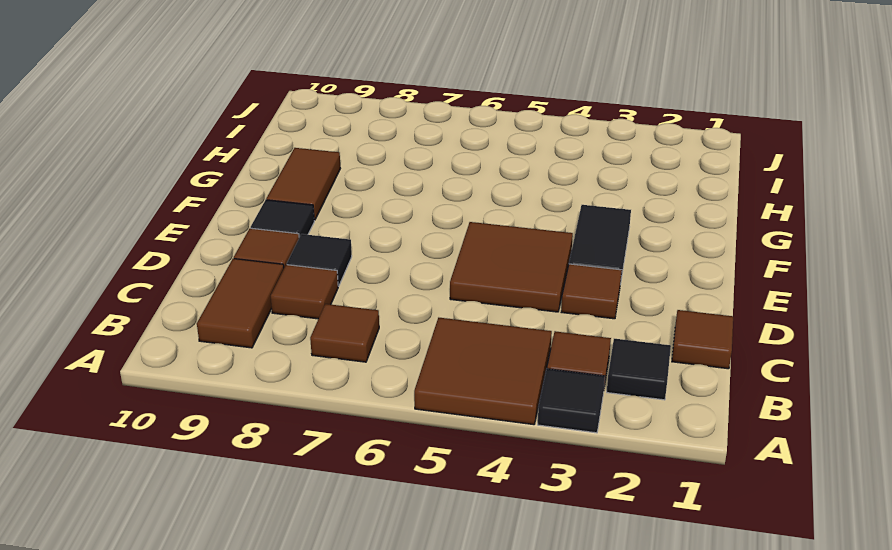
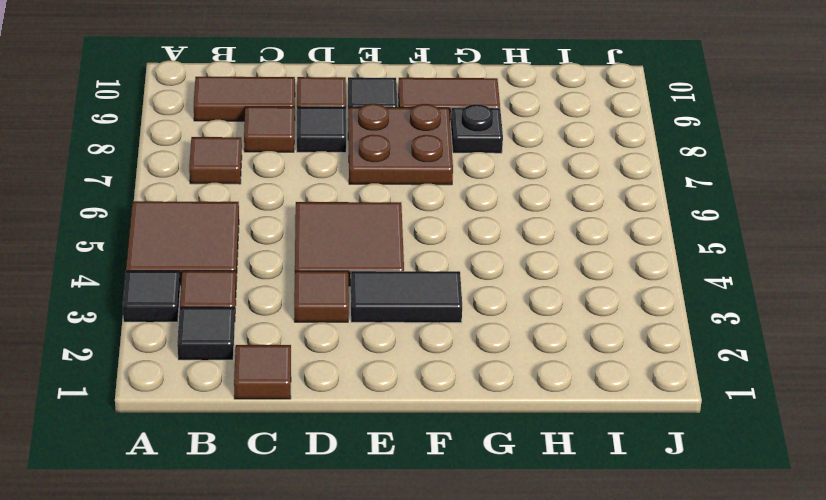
none -> brown plate E7:F8 level 1
none -> black plate G8 level 1

